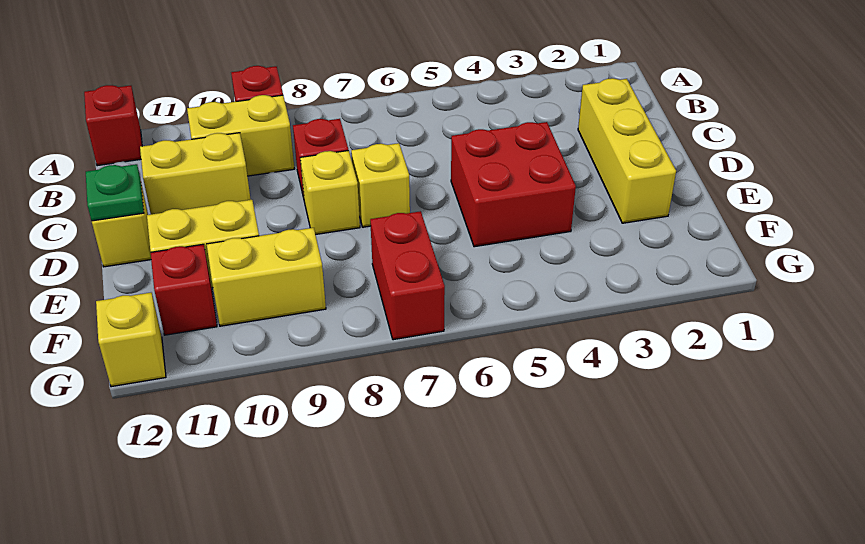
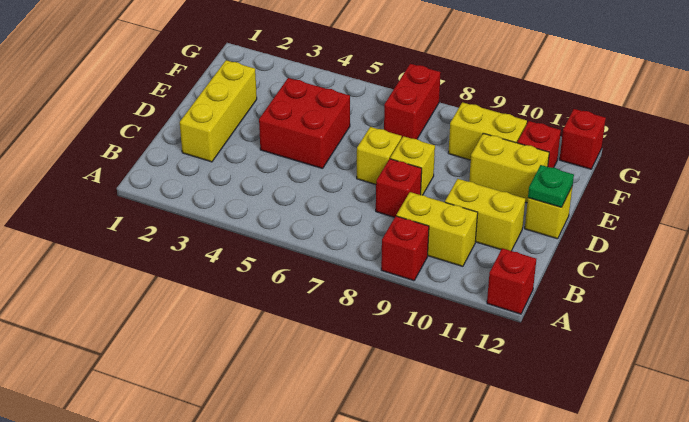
yellow brick G12 level 1 -> red brick G12 level 1

